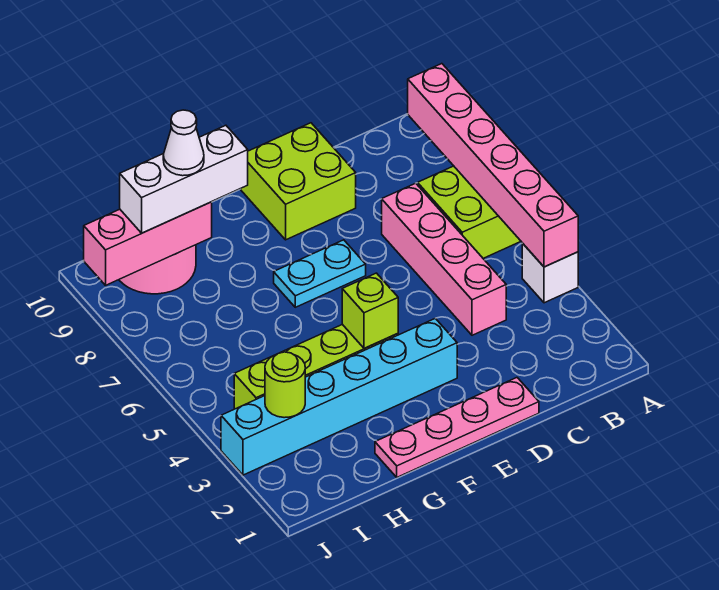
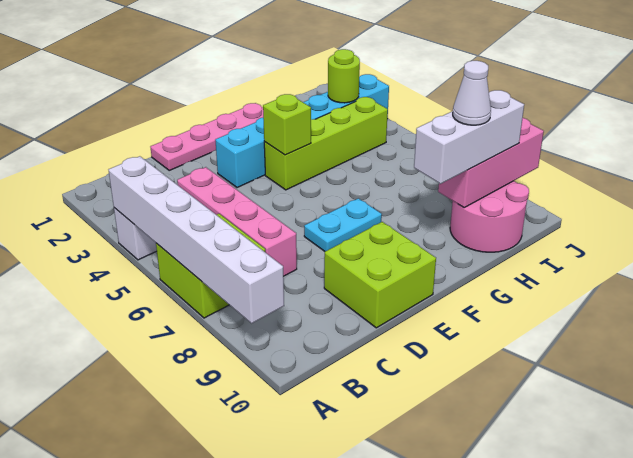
pink brick A4:A9 level 2 -> white brick A4:A9 level 2

